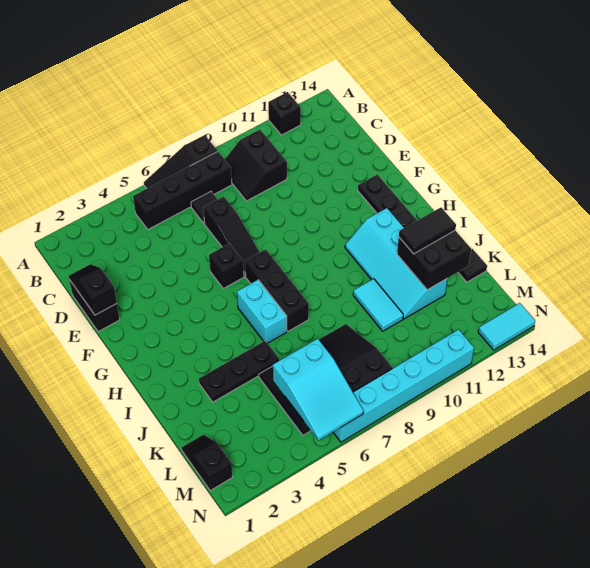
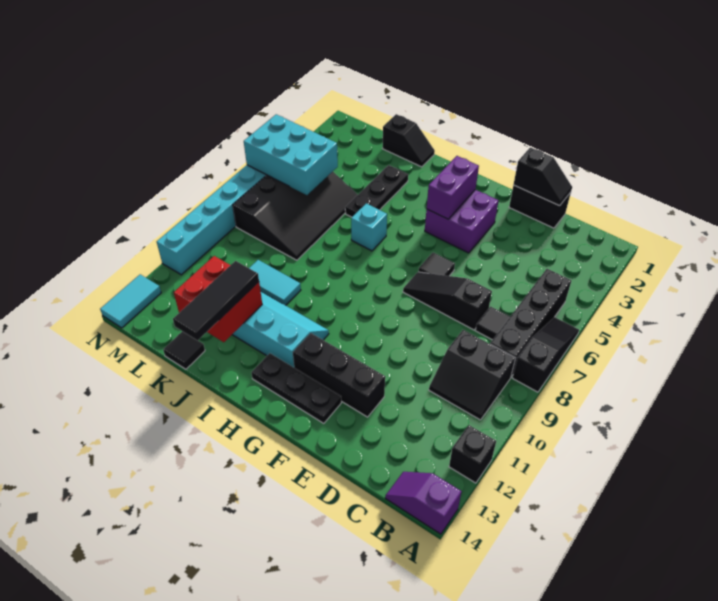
none -> purple slope A14:B14 level 1 top A
black slope B9:C10 level 1 top 10 -> black slope B9:C10 level 1 top 9
none -> purple brick F3:G4 level 1
black brick F6 level 1 -> black tile F6 level 1
none -> purple brick G3:G4 level 2
black brick G7:I7 level 1 -> black brick E12:G12 level 1
cyan brick H6:I6 level 1 -> cyan brick I6 level 1
black brick J12:K13 level 2 -> red brick J12:K13 level 2
black tile J12:J13 level 3 -> black tile J12:J14 level 3
black slope L1:M1 level 1 top M -> black slope J1:K1 level 1 top K
cyan slope L5:N6 level 2 top L -> cyan brick L5:N6 level 2

